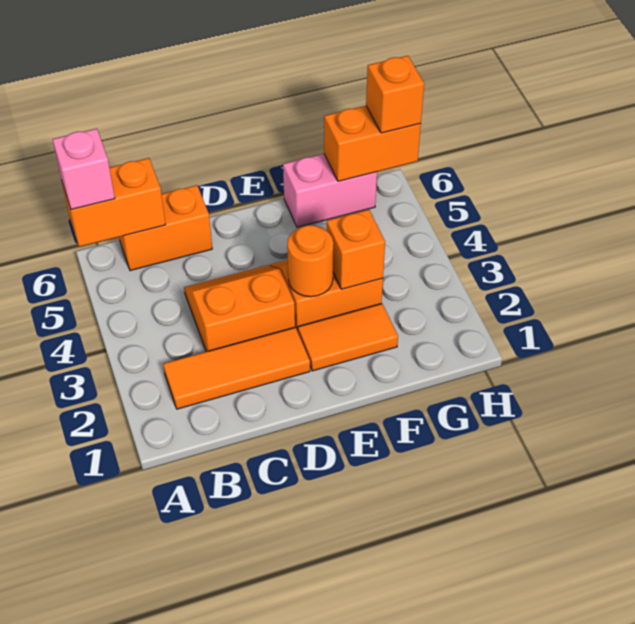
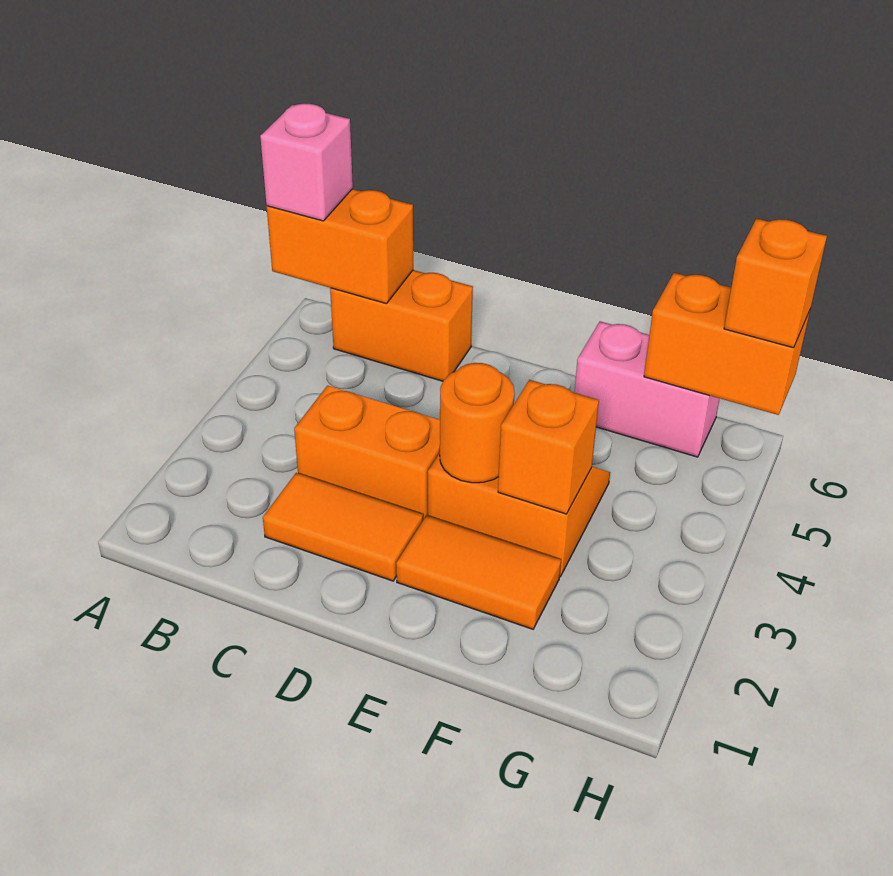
orange tile B2:D2 level 1 -> orange tile C2:D2 level 1

